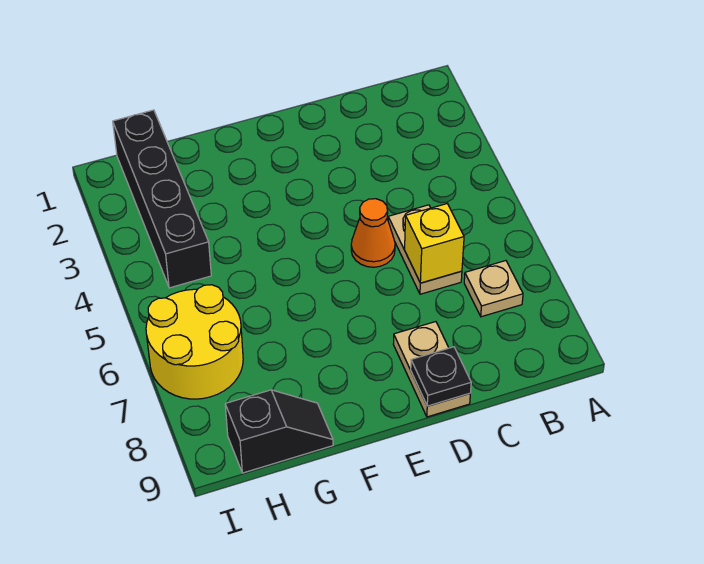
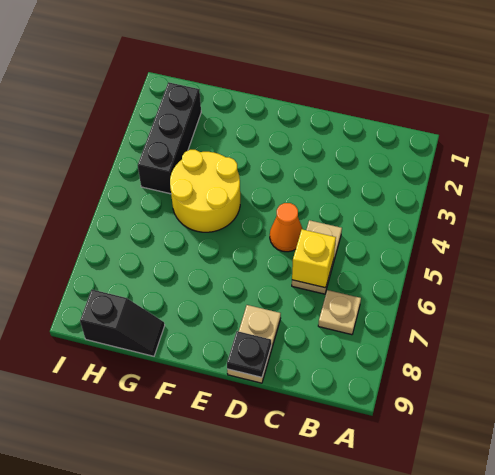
black brick H1:H4 level 1 -> black brick H2:H4 level 1
yellow round brick H6:I7 level 1 -> yellow round brick F4:G5 level 1

